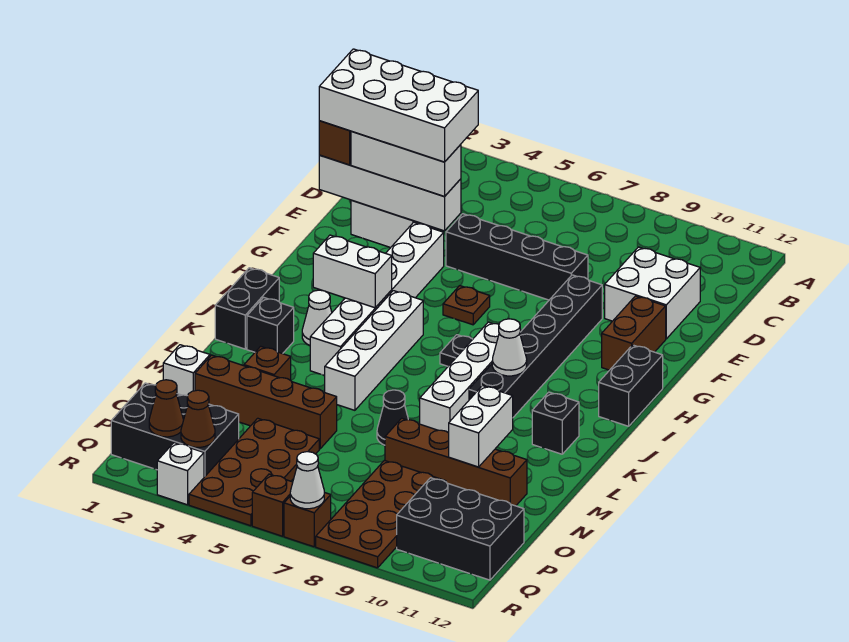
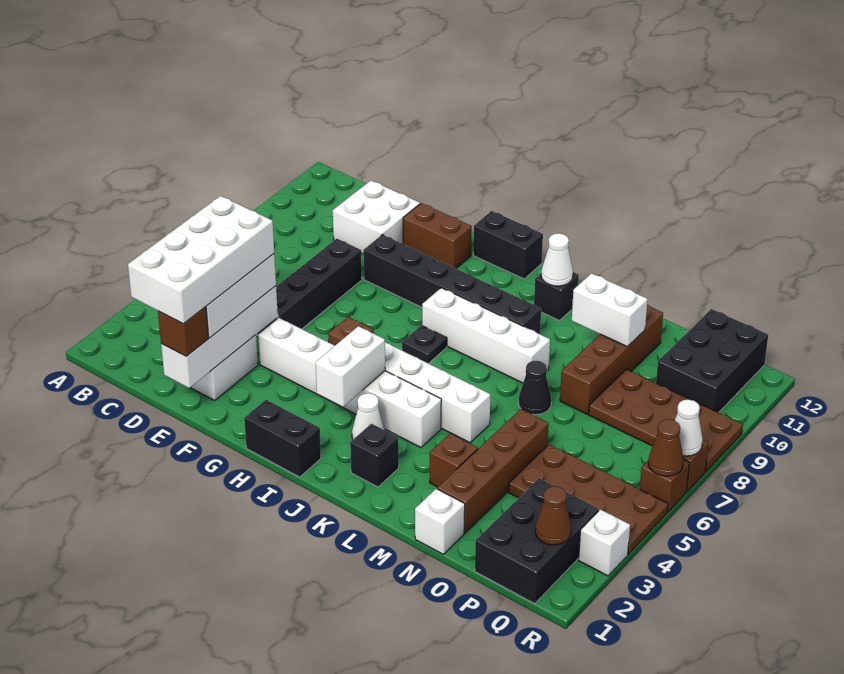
black brick J1:K1 level 1 -> black brick H1:I1 level 1
white cone J9 level 2 -> white cone K11 level 2
brown cone Q3 level 2 -> brown cone R6 level 2

